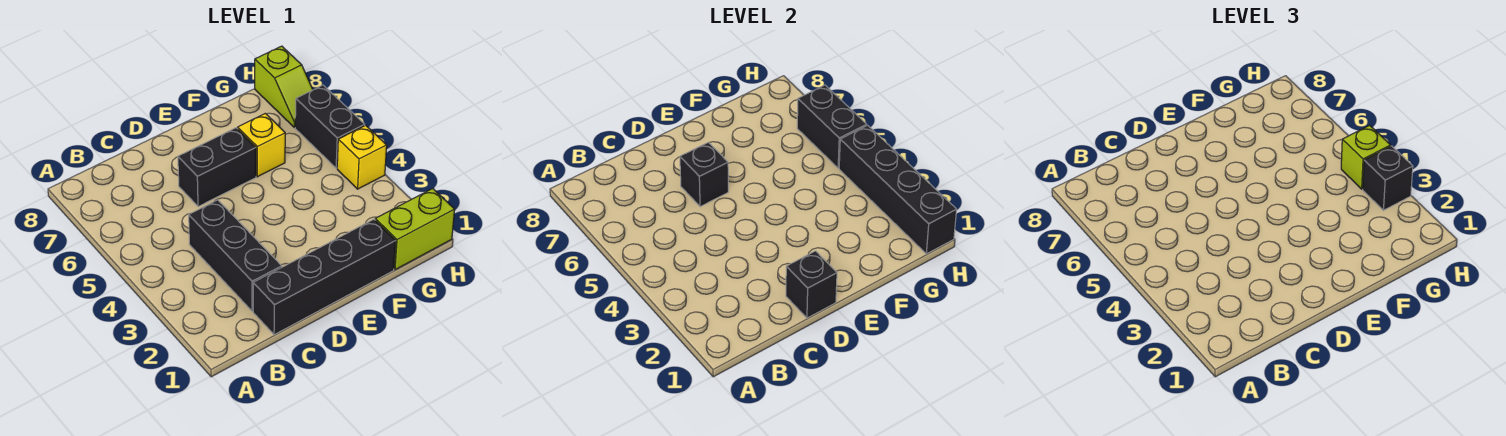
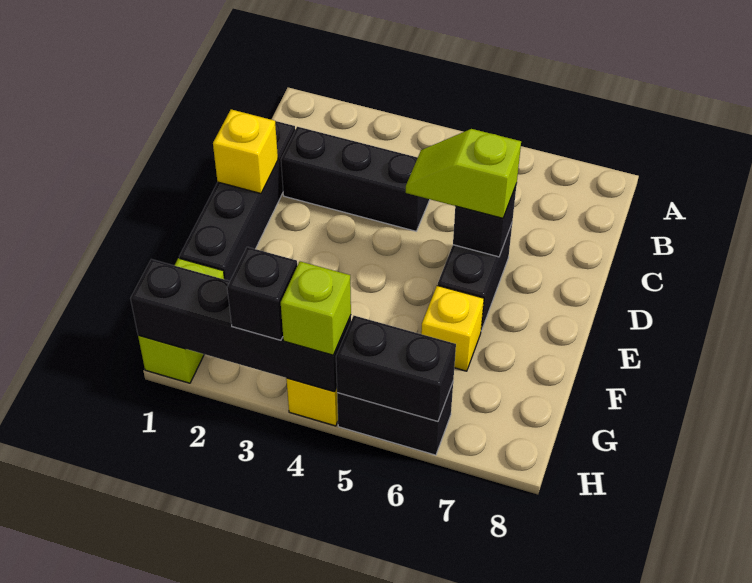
black brick D1 level 2 -> yellow brick D1 level 2
lime slope H7:H8 level 1 top 8 -> lime slope D5:D6 level 3 top 6

